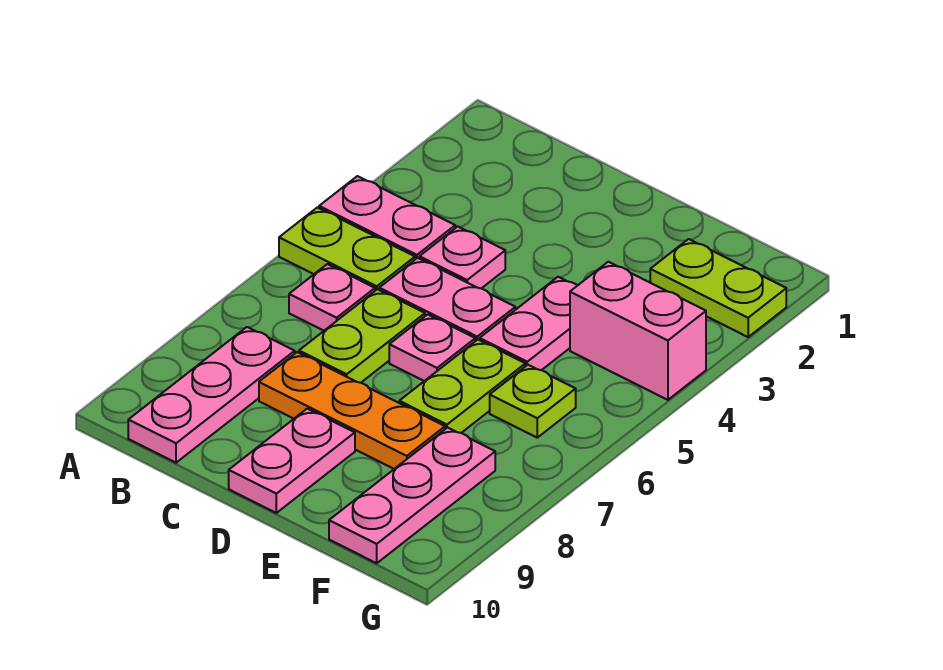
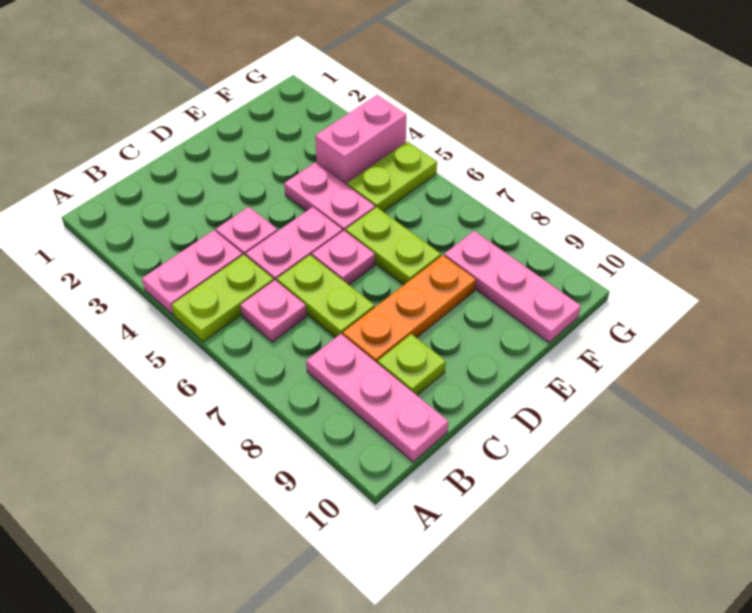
pink plate D9:D10 level 1 -> none
lime plate F2:G2 level 1 -> lime plate F5:G5 level 1
lime plate F6 level 1 -> lime plate C9 level 1

